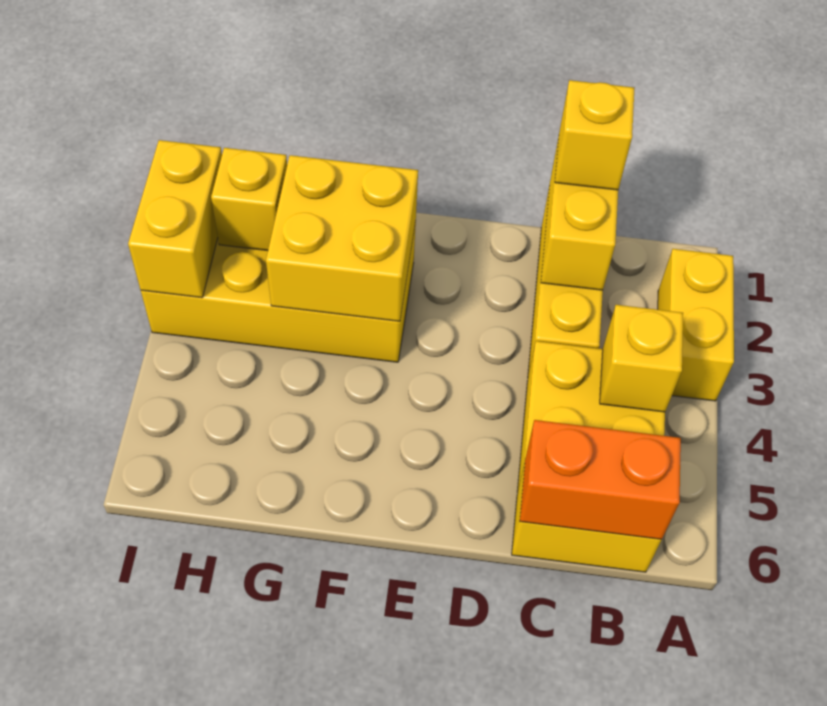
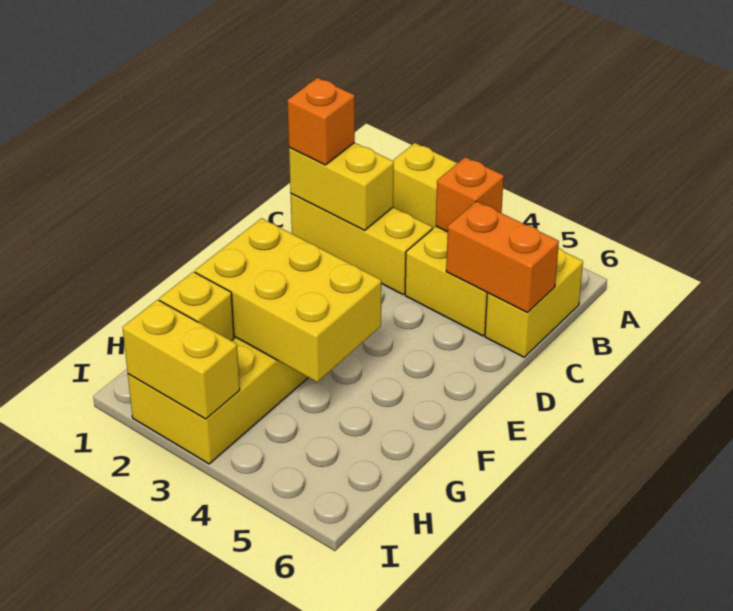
yellow brick B4 level 2 -> orange brick B4 level 2
orange brick B6:C6 level 2 -> orange brick C5:C6 level 2
yellow brick C1 level 3 -> orange brick C1 level 3
yellow brick F2:G3 level 2 -> yellow brick F2:G4 level 2

